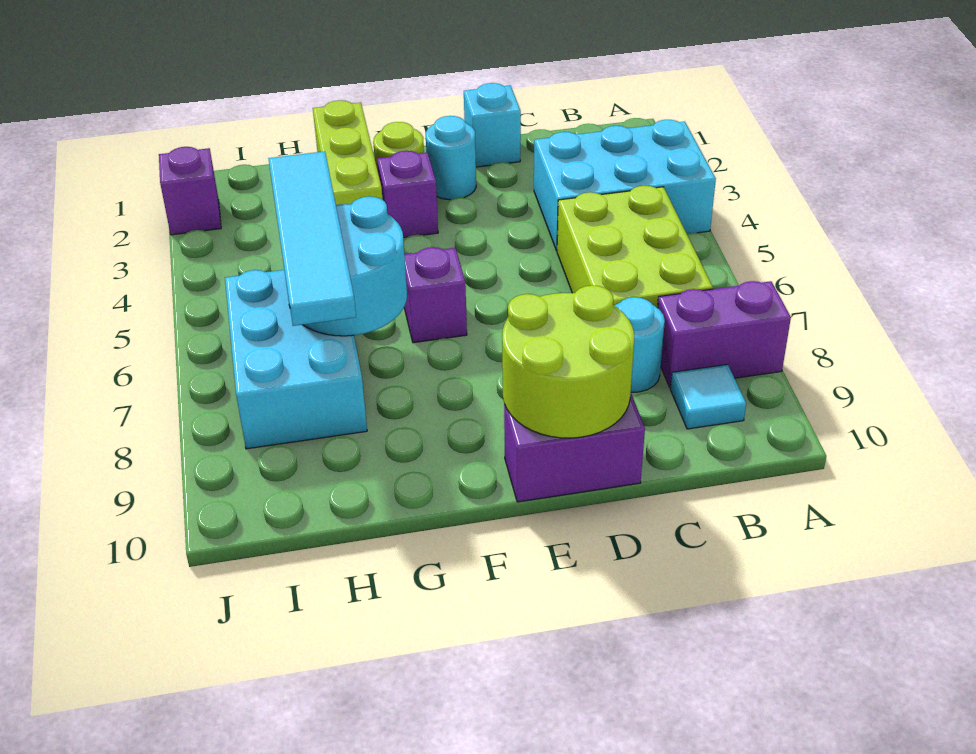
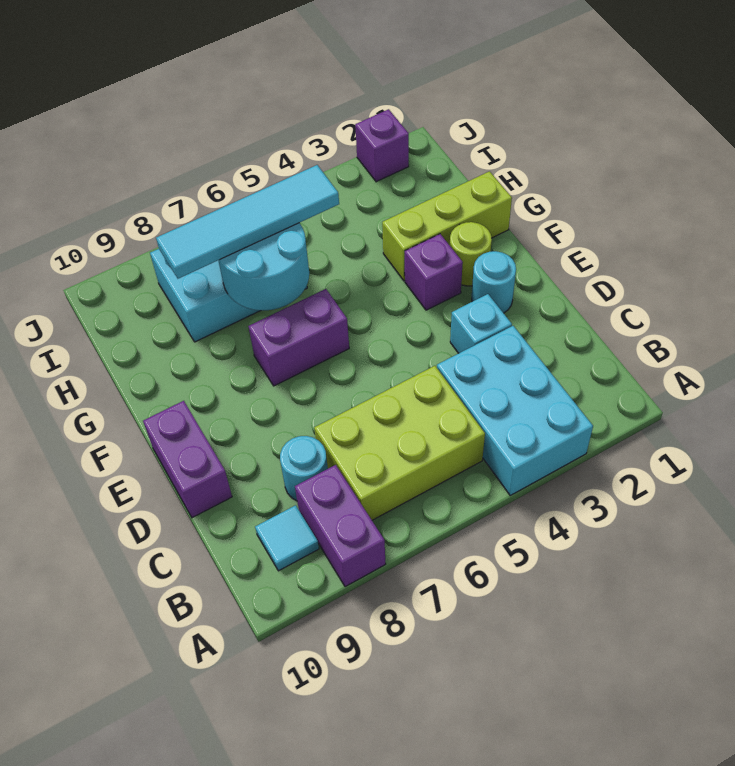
cyan brick D1 level 1 -> cyan brick D3 level 1
lime round brick D9:E10 level 2 -> none
purple brick F6 level 1 -> purple brick F6:F7 level 1

